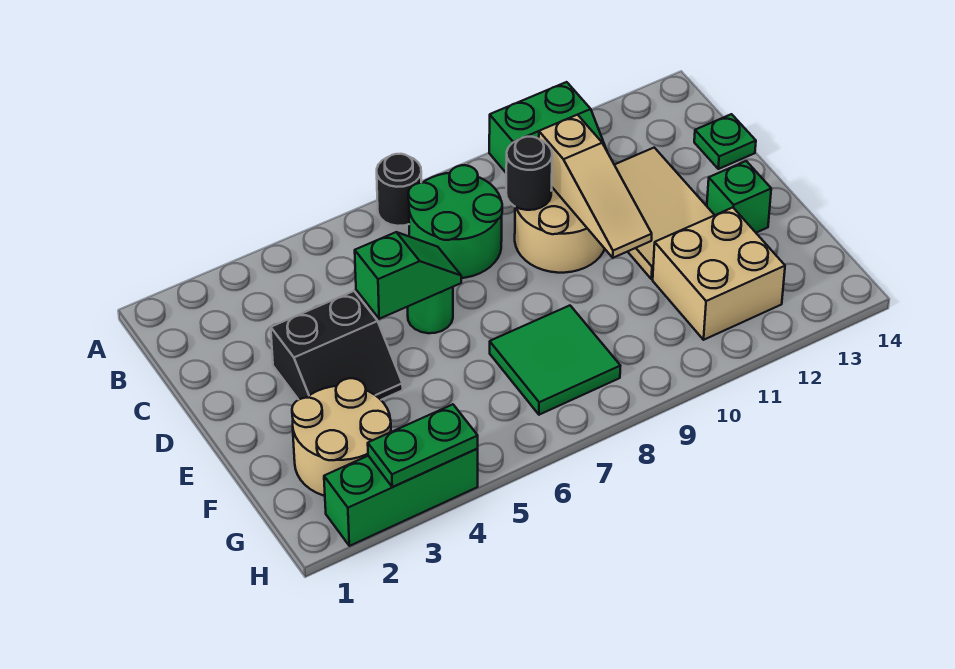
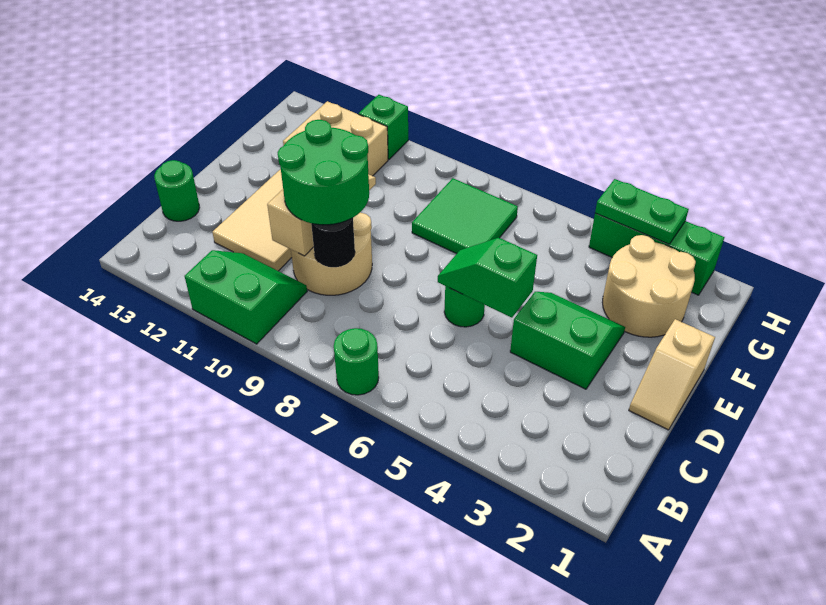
black round brick A7 level 1 -> green round brick A7 level 1
green round brick B7:C8 level 1 -> green round brick C9:D10 level 3
green plate C14 level 1 -> green round brick C14 level 1
none -> tan slope D1:E1 level 1 top E
black slope D3:E4 level 1 top D -> green slope D3:E4 level 1 top D
green brick E13 level 1 -> green brick H11 level 1

